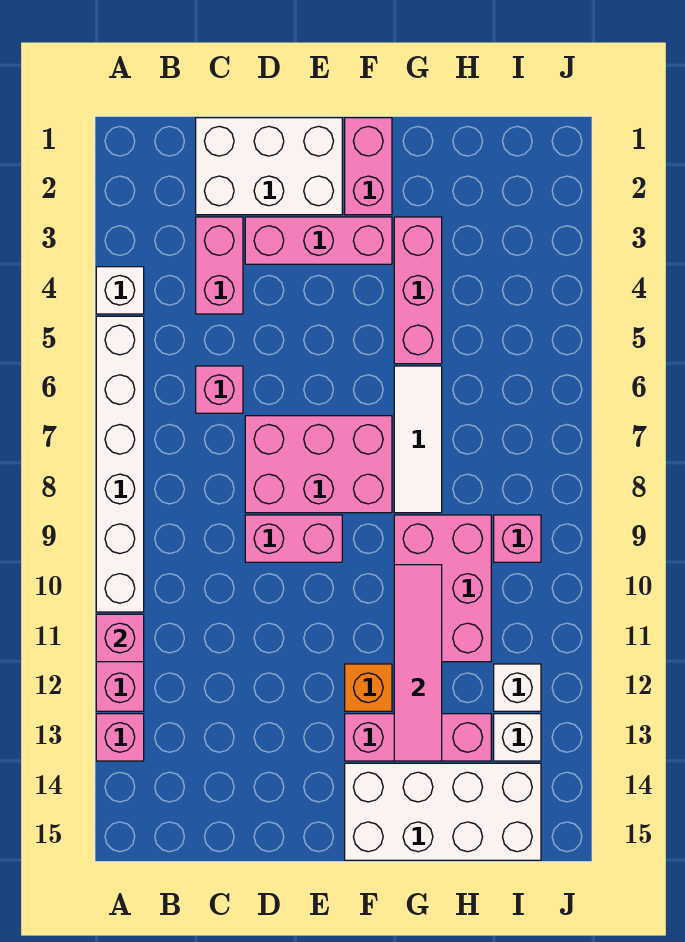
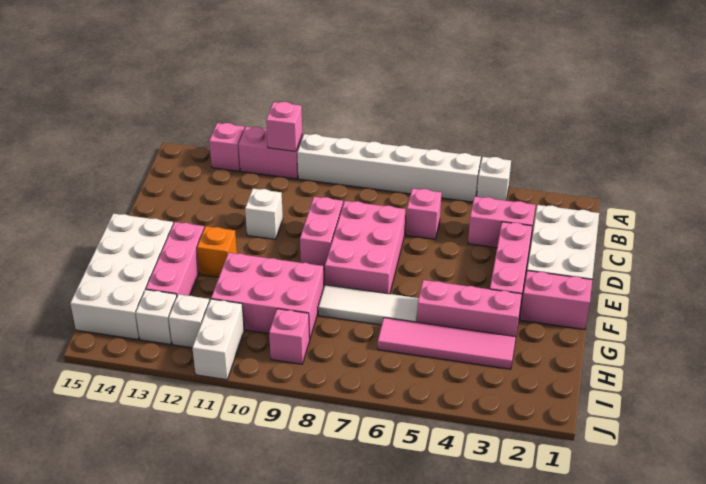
none -> white brick D11 level 1
pink tile G10:G13 level 2 -> pink tile H3:H6 level 1
none -> white brick I11:J11 level 1

